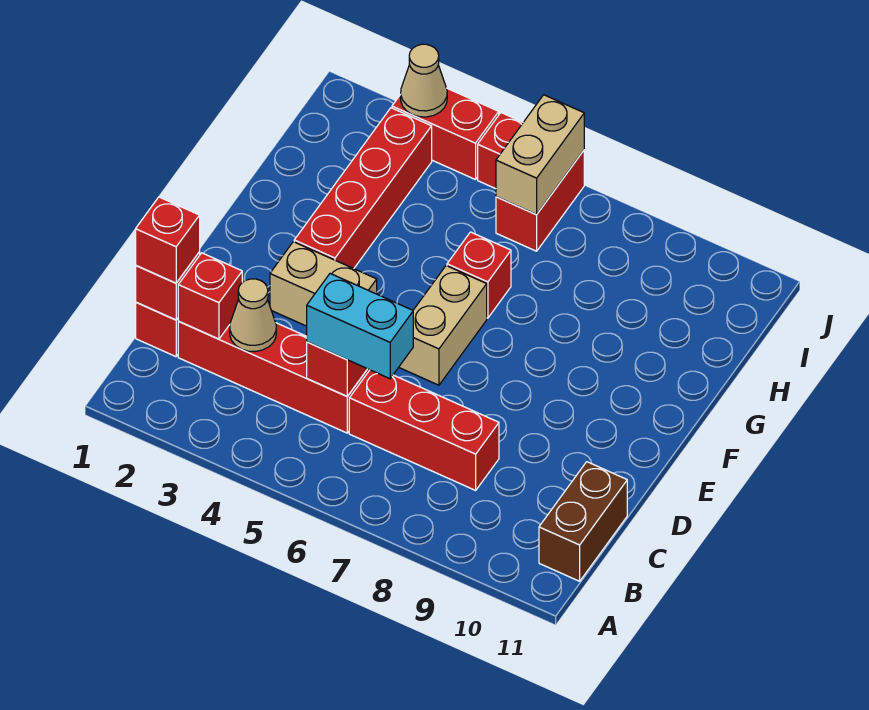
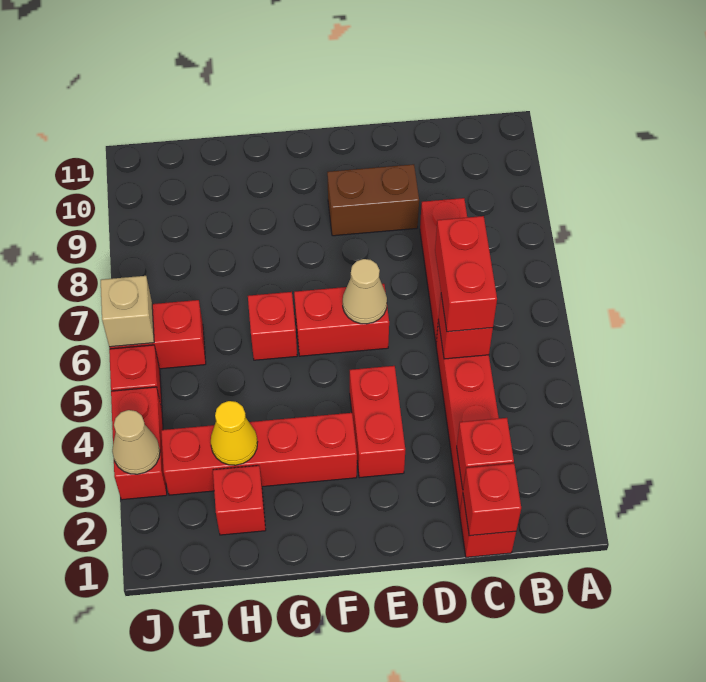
brown brick B11:C11 level 1 -> brown brick D9:E9 level 1
red brick C1 level 3 -> red brick H2 level 1
tan cone C3 level 2 -> tan cone E6 level 2
cyan brick C5:C6 level 3 -> red brick C5:C6 level 3
tan brick E3:E4 level 1 -> red brick E3:E4 level 1
tan brick E6:F6 level 1 -> red brick E6:F6 level 1
none -> yellow cone H3 level 2
tan brick I6:J6 level 2 -> tan brick J6 level 2

